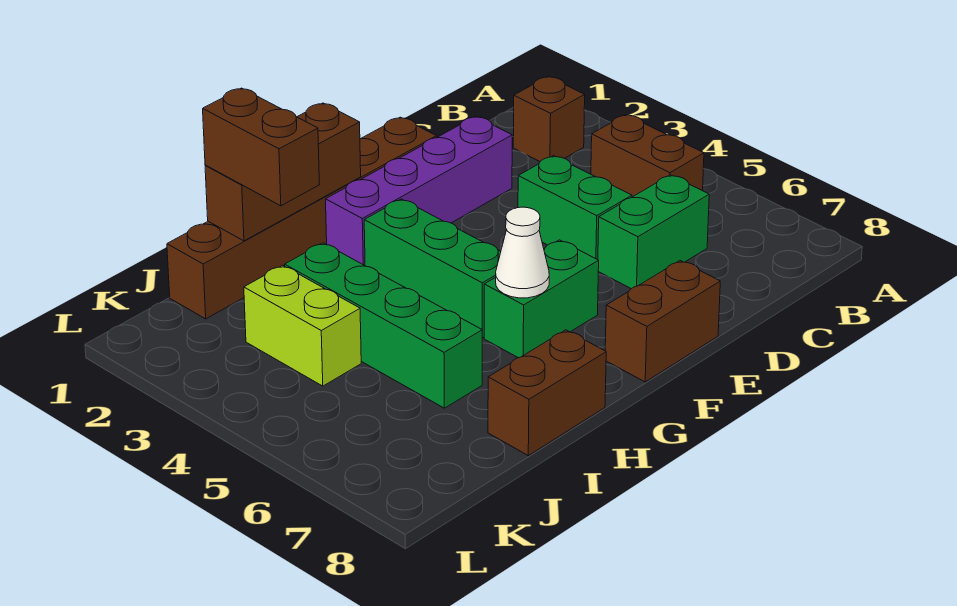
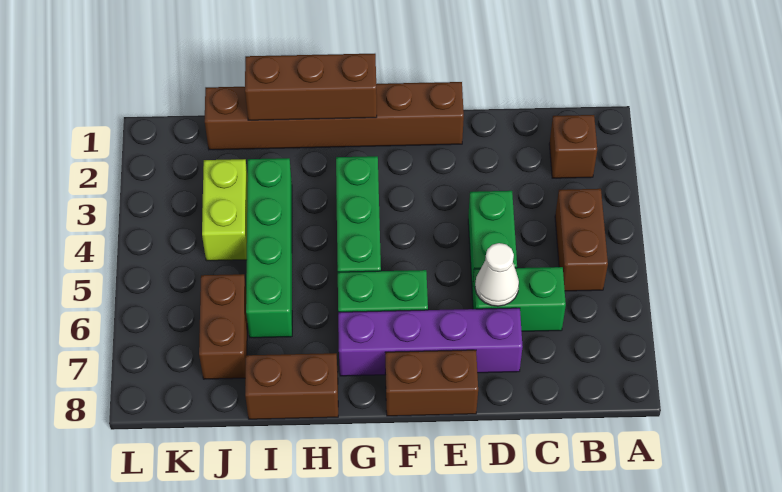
purple brick D2:G2 level 1 -> purple brick D7:G7 level 1
white cone G6 level 2 -> white cone D6 level 2
brown brick I1:I2 level 3 -> brown brick J6:J7 level 1

